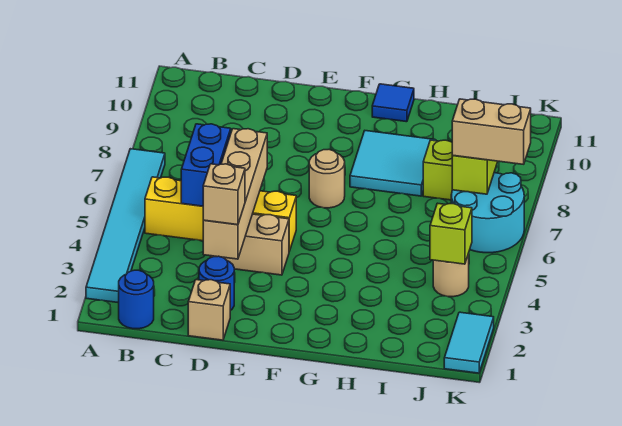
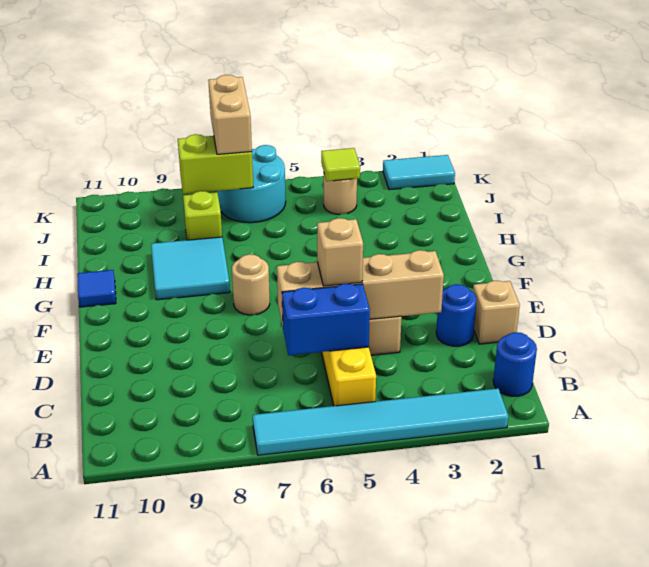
tan brick D3 level 3 -> tan brick D5 level 3
lime brick J4 level 2 -> lime tile J4 level 2

